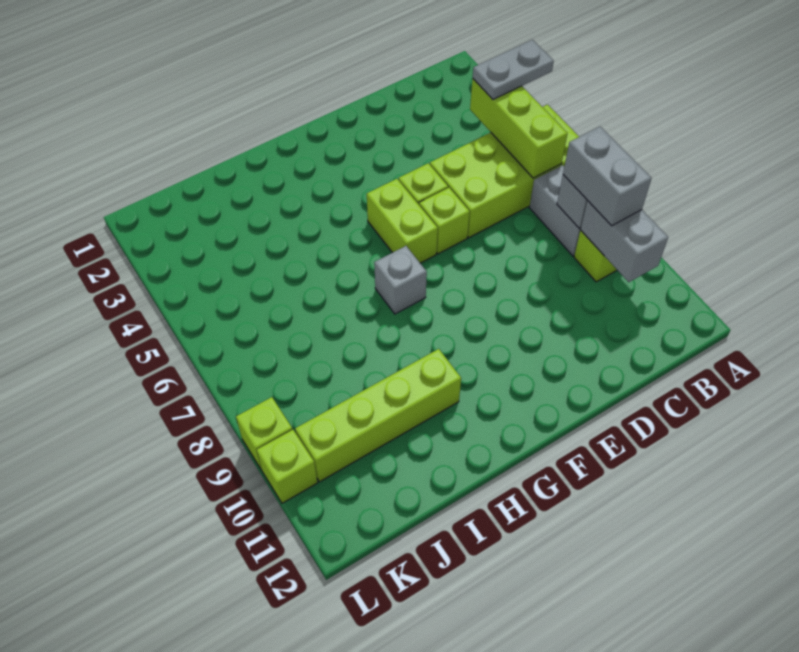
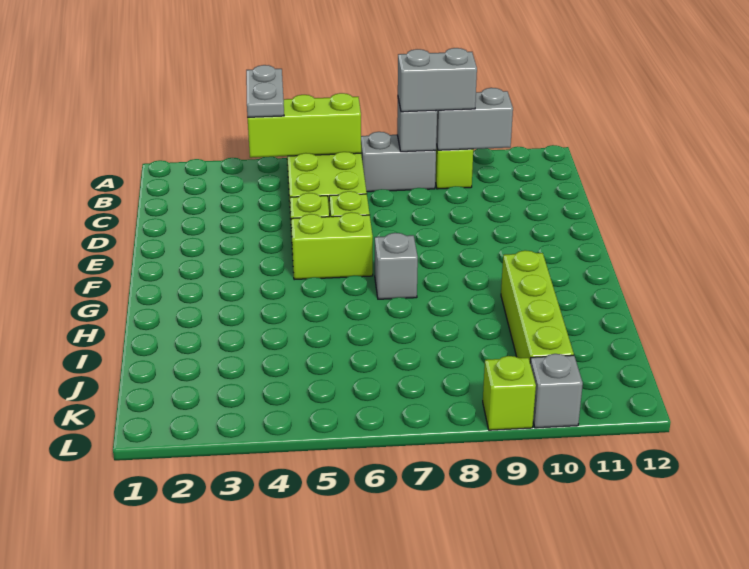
lime brick L10 level 1 -> grey brick L10 level 1

